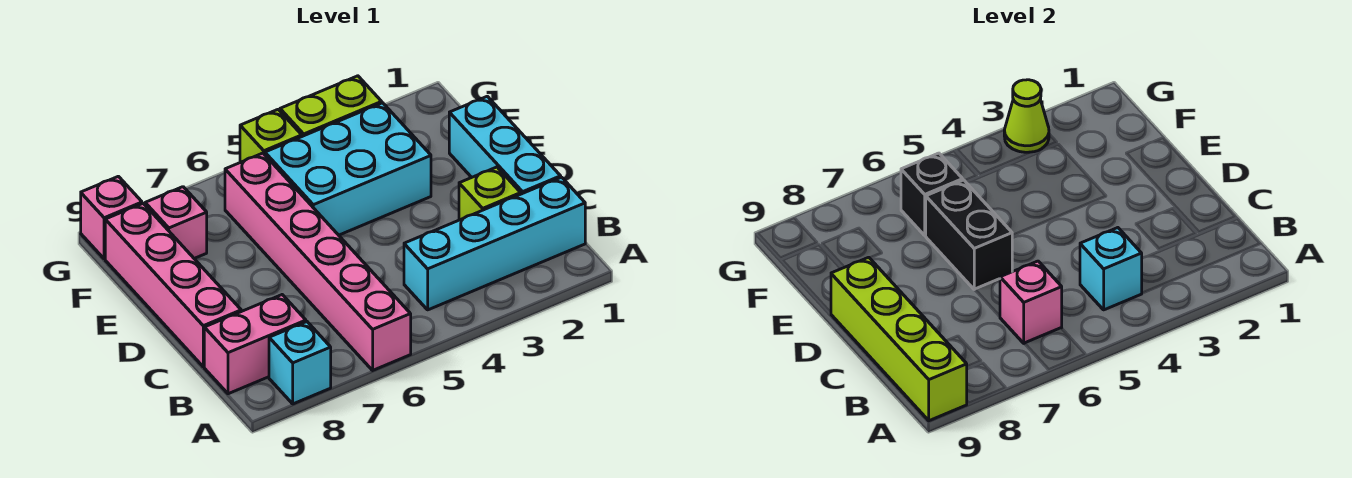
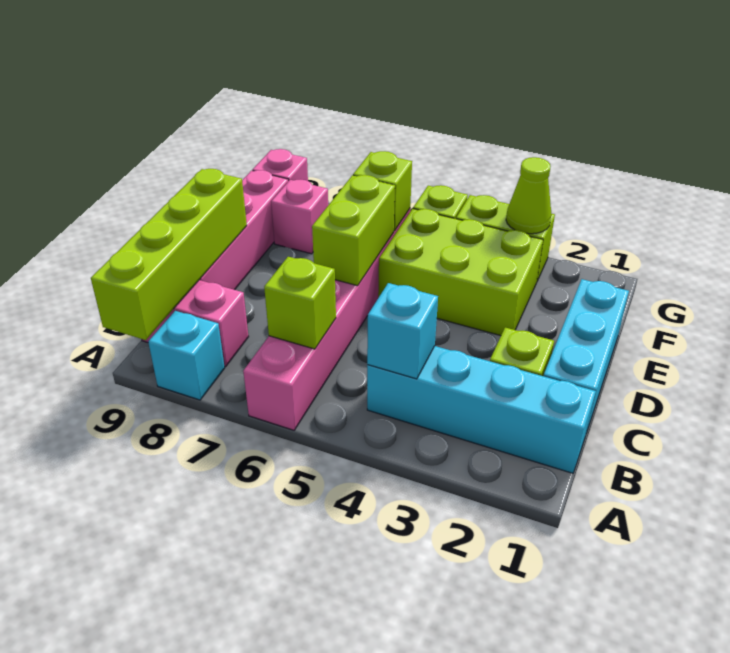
pink brick B6 level 2 -> lime brick B6 level 2
black brick D6:E6 level 2 -> lime brick D6:E6 level 2
cyan brick E3:F5 level 1 -> lime brick E3:F5 level 1
black brick F6 level 2 -> lime brick F6 level 2

